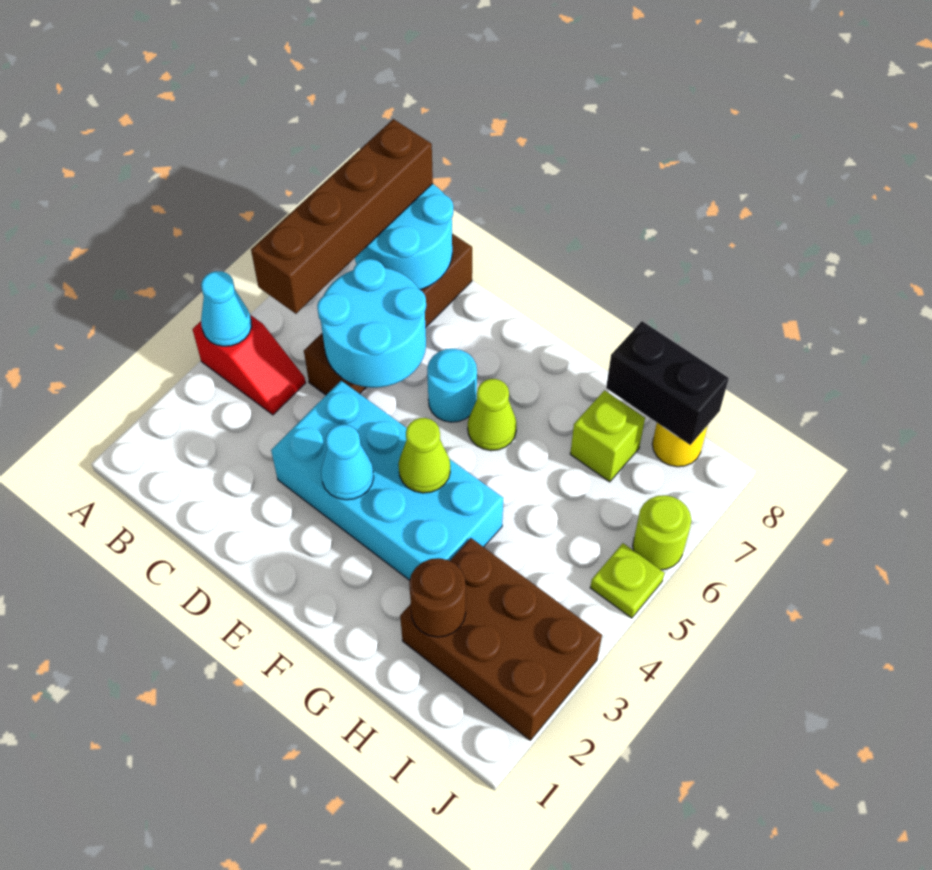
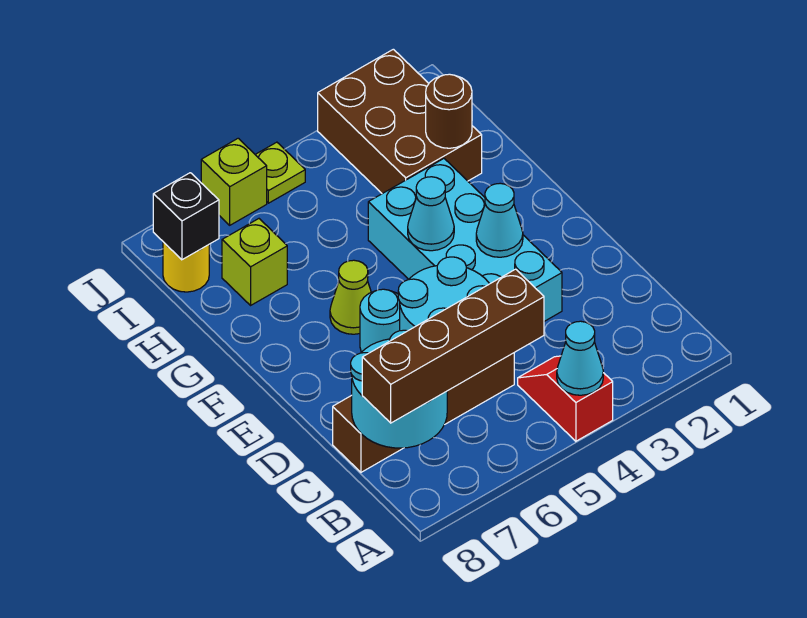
lime cone F4 level 2 -> cyan cone F4 level 2
black brick H8:I8 level 2 -> black brick I8 level 2
lime round brick J6 level 1 -> lime brick J6 level 1

